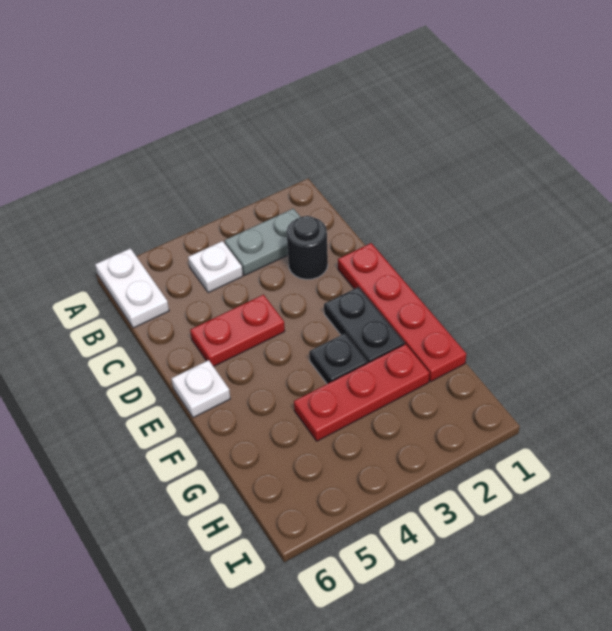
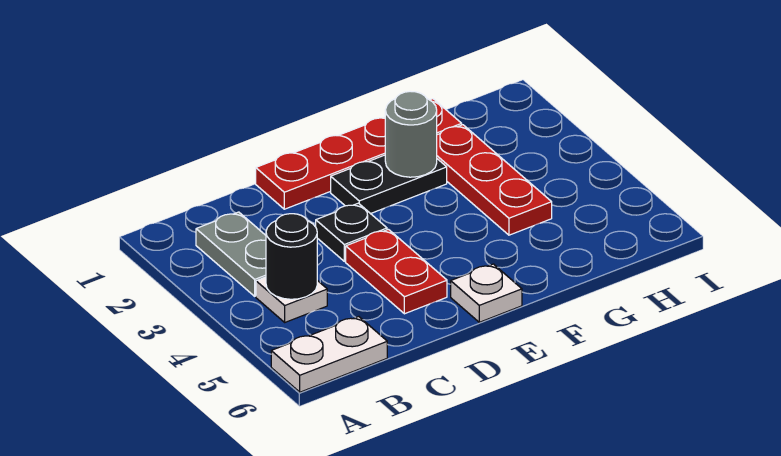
black round brick C2 level 1 -> black round brick B4 level 2
none -> grey round brick F2 level 2
black plate F3 level 1 -> black plate D3 level 1

